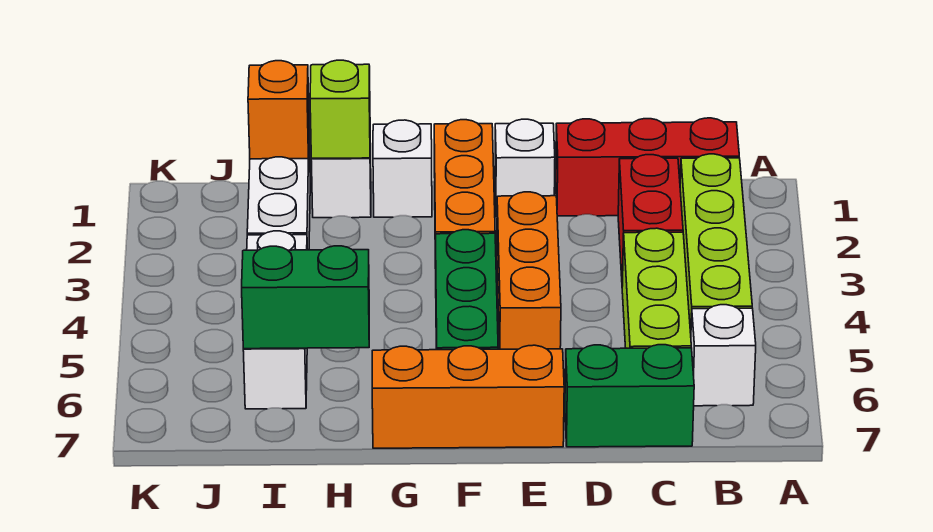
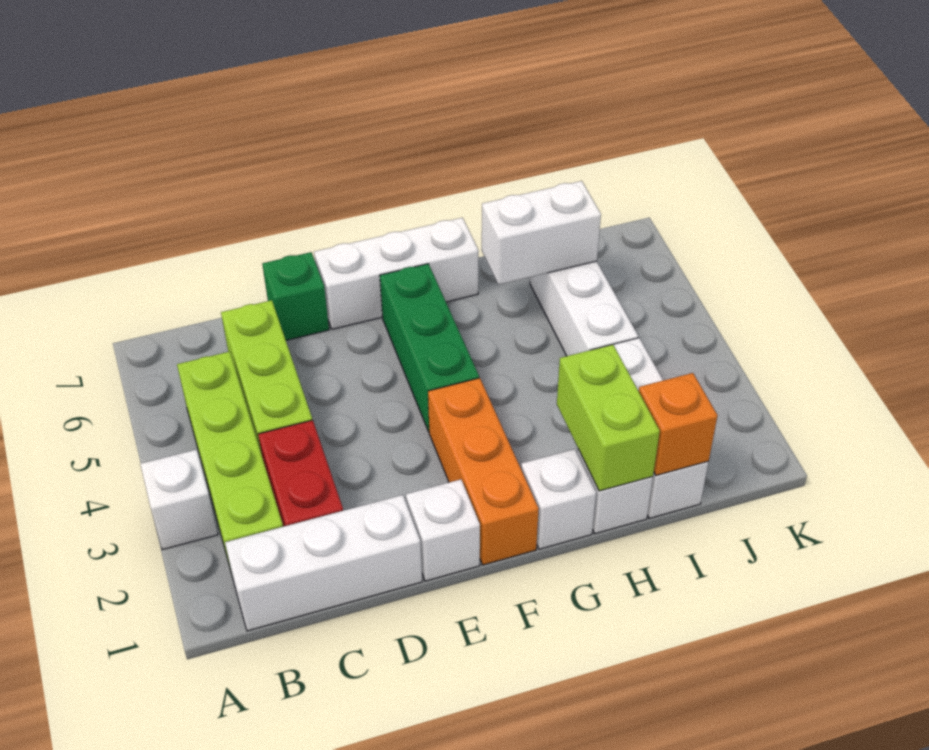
red brick B1:D1 level 1 -> white brick B1:D1 level 1
white brick B6 level 1 -> white brick A3 level 1
green brick C7:D7 level 1 -> green brick D7 level 1
orange brick E3:E5 level 1 -> none
orange brick E7:G7 level 1 -> white brick E7:G7 level 1
lime brick H1 level 2 -> lime brick H1:H2 level 2
green brick H6:I6 level 2 -> white brick H6:I6 level 2

